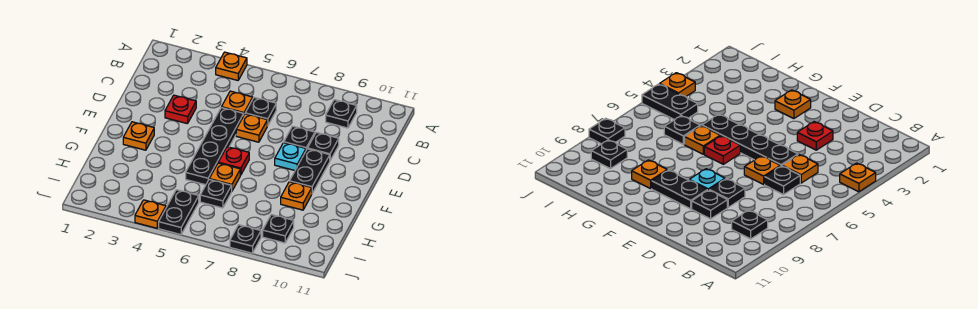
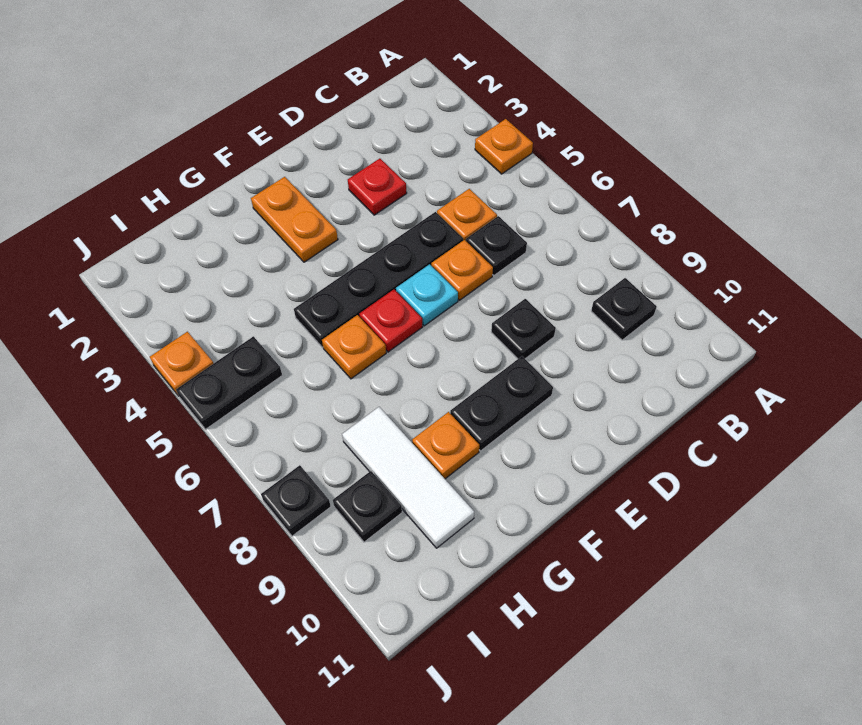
black plate D9 level 1 -> none
cyan plate E8 level 1 -> cyan plate E6 level 1
orange plate F2 level 1 -> orange plate F2:F3 level 1
black plate H6 level 1 -> none
none -> white tile H8:H10 level 1

